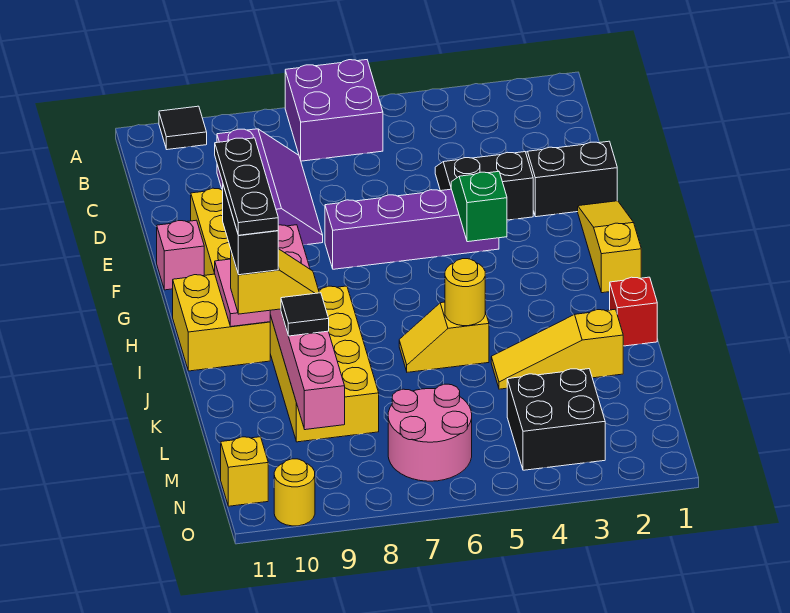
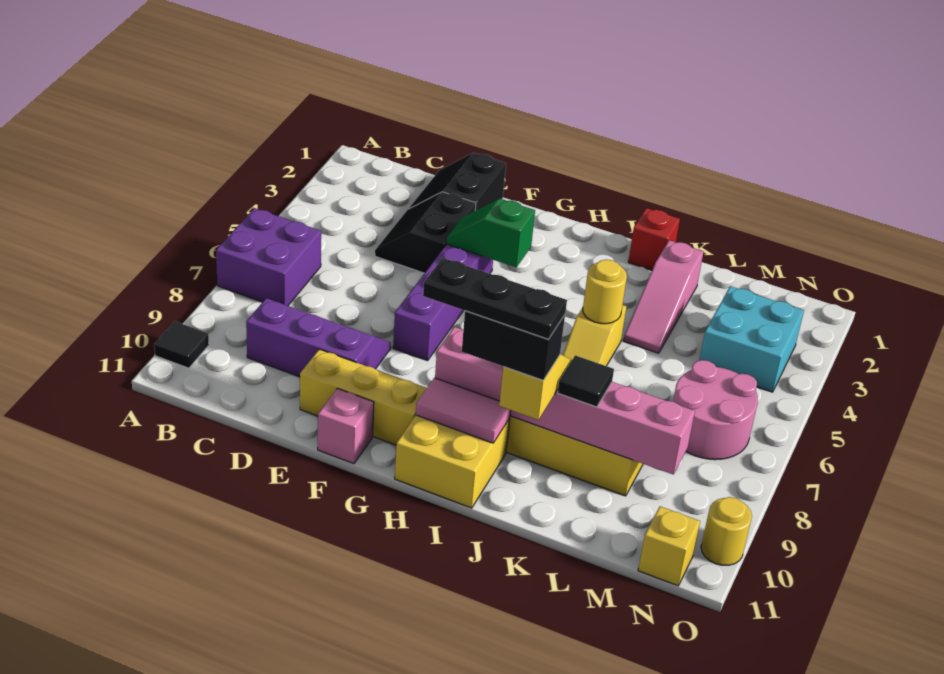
yellow slope F1:H1 level 1 top H -> none
yellow slope K2:K4 level 1 top 2 -> pink slope K2:K4 level 1 top 2
black brick M3:N4 level 1 -> cyan brick M3:N4 level 1

